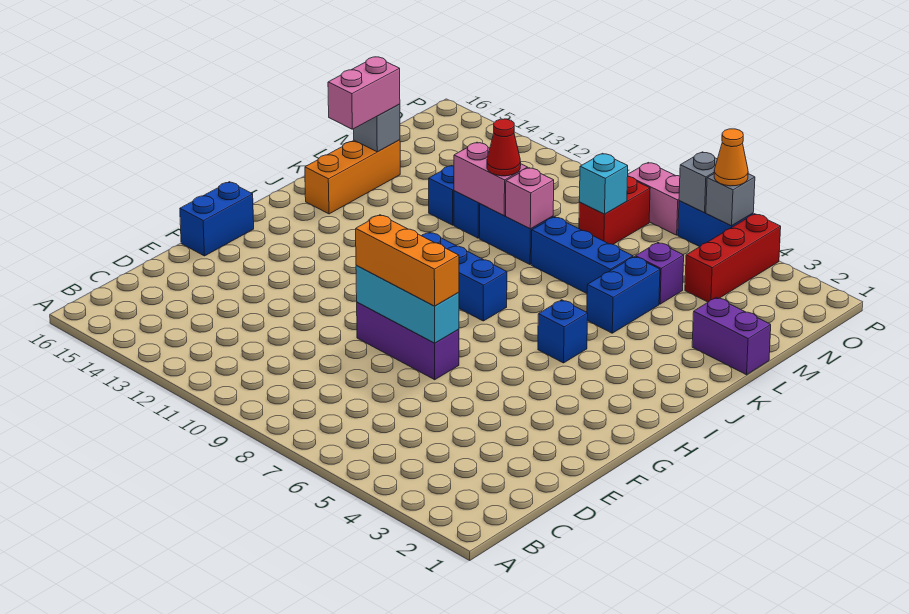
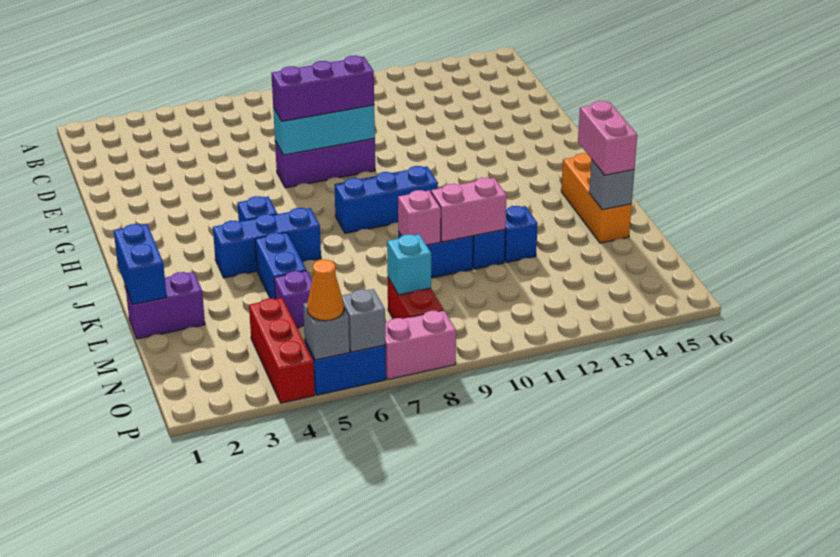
orange brick F7:F9 level 3 -> purple brick F7:F9 level 3
blue brick F16:G16 level 1 -> blue brick K1:L1 level 2
blue brick L6:L8 level 1 -> blue brick J4:J6 level 1
red cone L10 level 3 -> none

